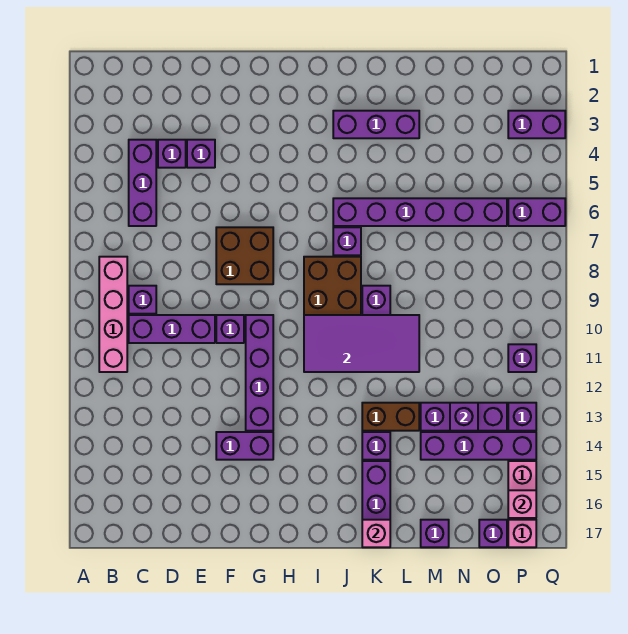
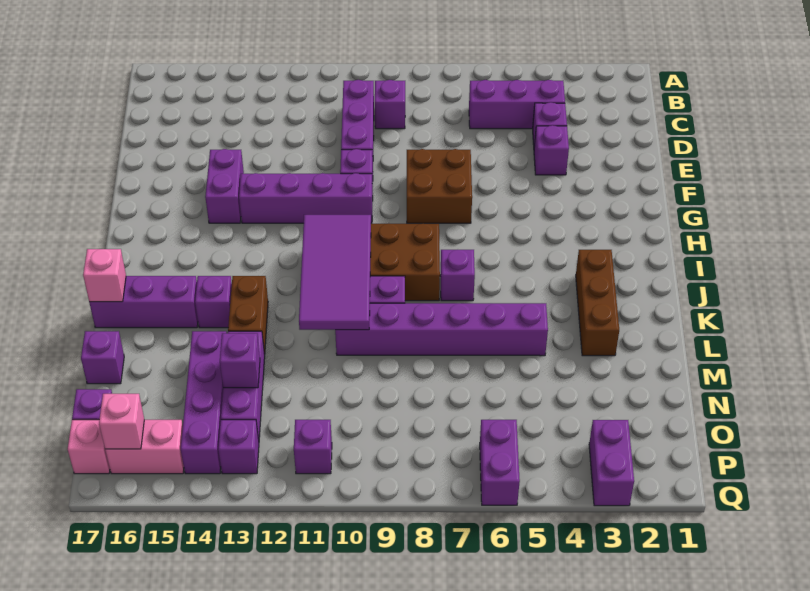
pink brick B8:B11 level 1 -> none
purple brick J3:L3 level 1 -> brown brick J3:L3 level 1
purple brick J6:O6 level 1 -> purple brick L5:L10 level 1

